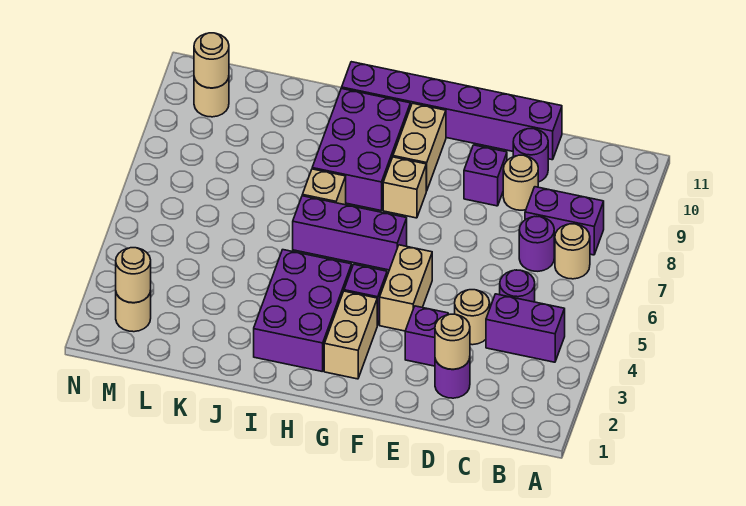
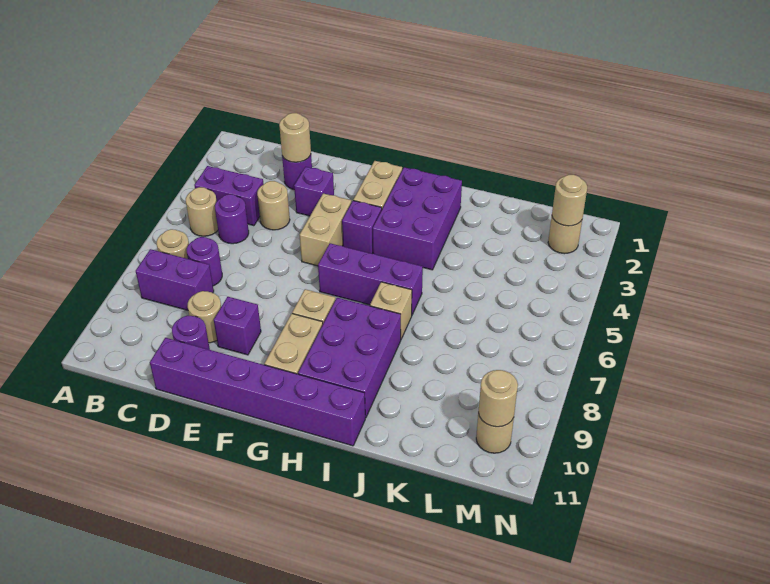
none -> tan round brick B5 level 1

